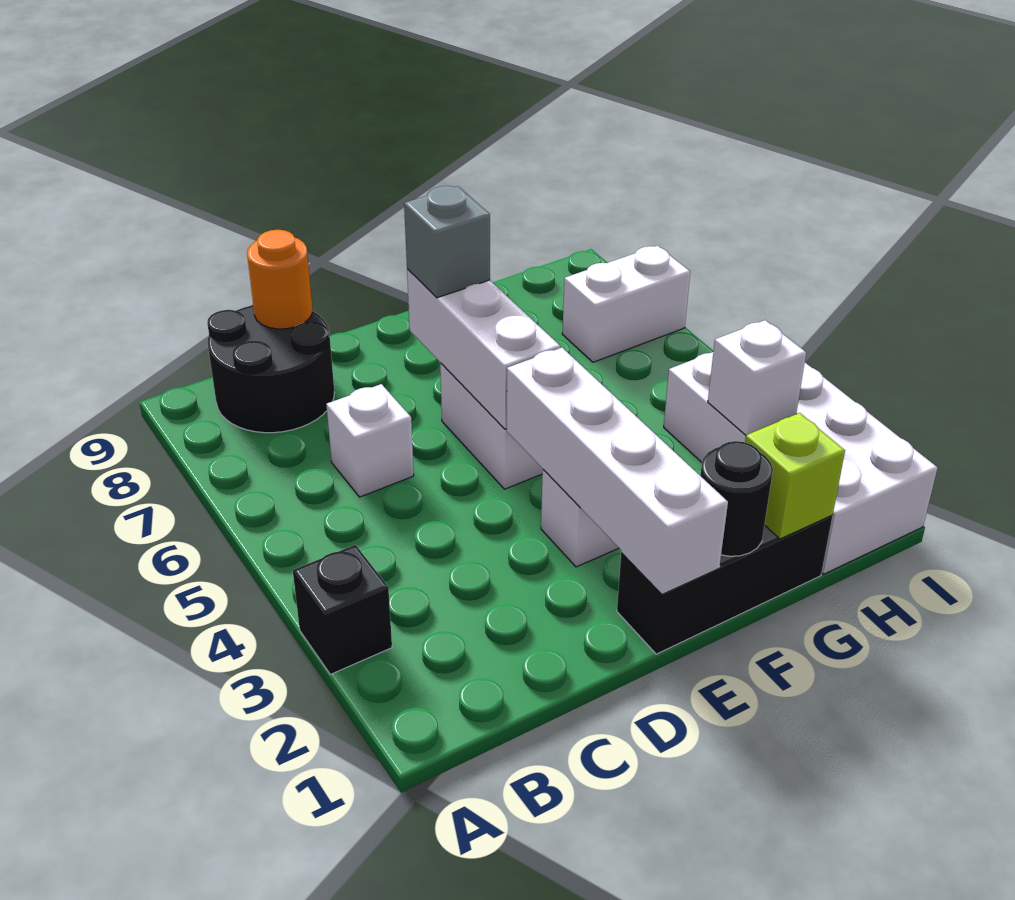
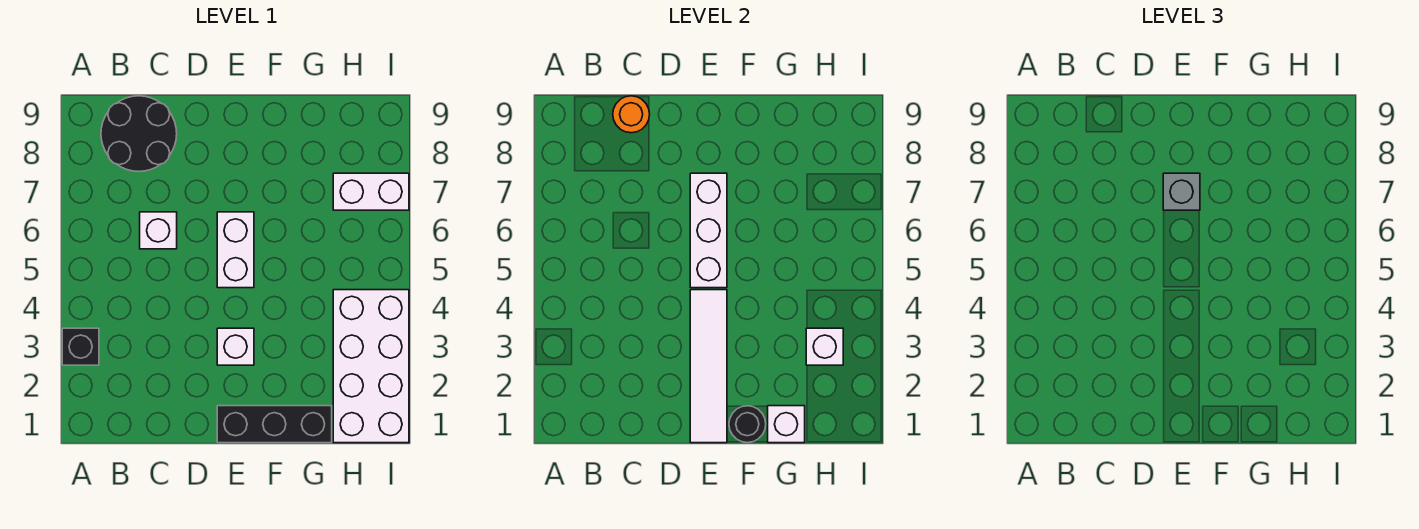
white brick E1:E4 level 2 -> white tile E1:E4 level 2
lime brick G1 level 2 -> white brick G1 level 2

